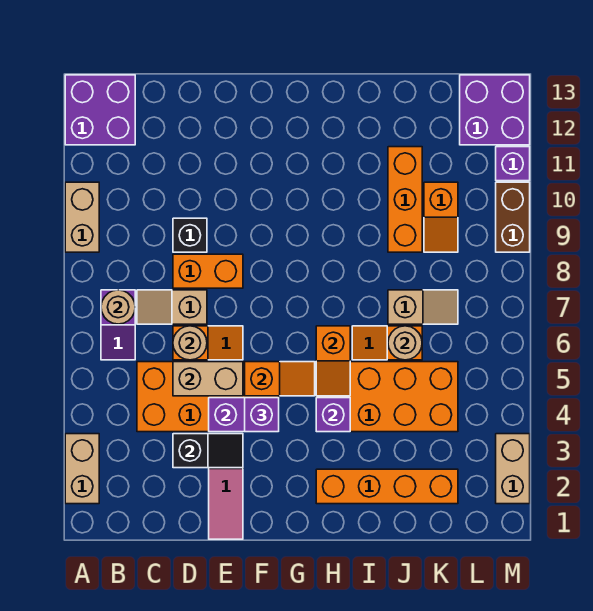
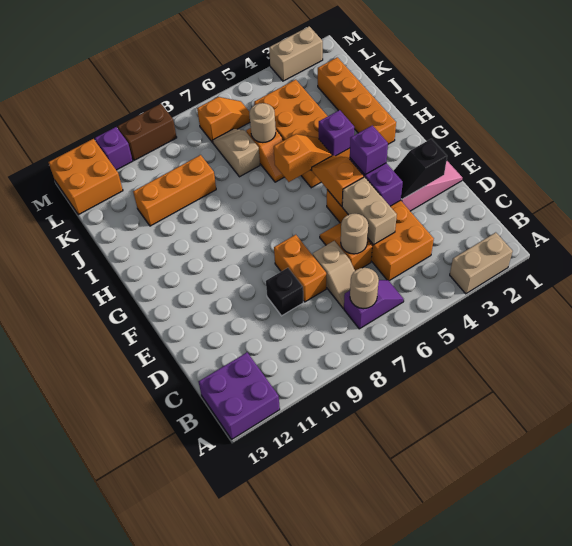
tan brick A9:A10 level 1 -> none
black slope D3:E3 level 2 top D -> black slope E2:E3 level 2 top 2
orange slope K9:K10 level 1 top 10 -> orange slope L6:L7 level 1 top 7
purple brick L12:M13 level 1 -> orange brick L12:M13 level 1

